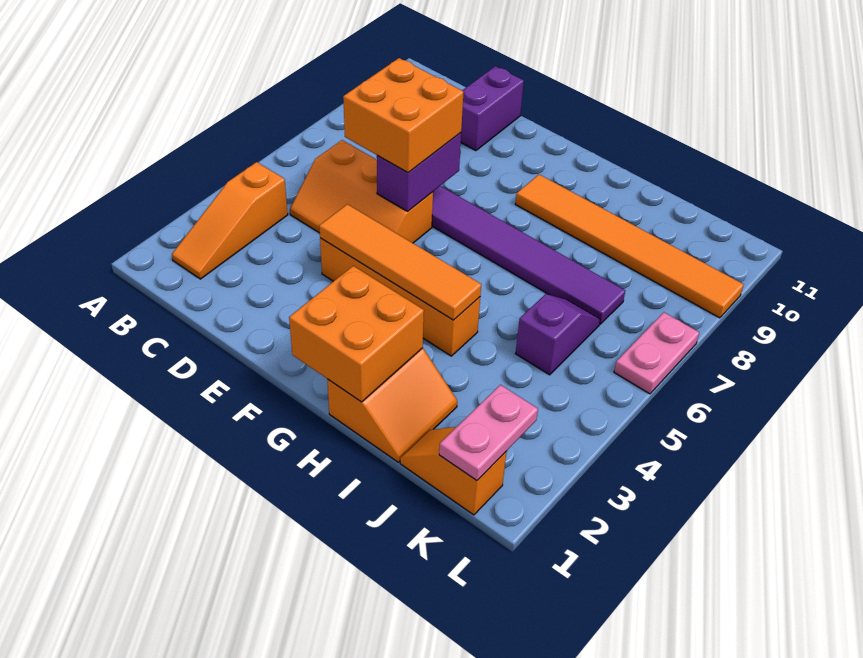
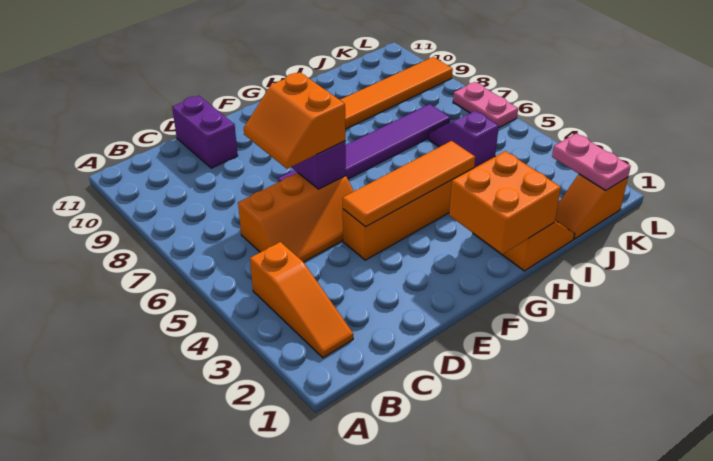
orange brick D6:E7 level 3 -> orange slope D6:E7 level 3 top E

